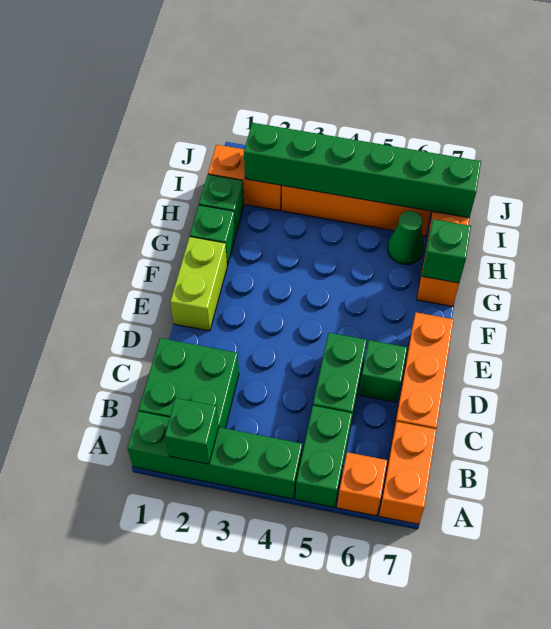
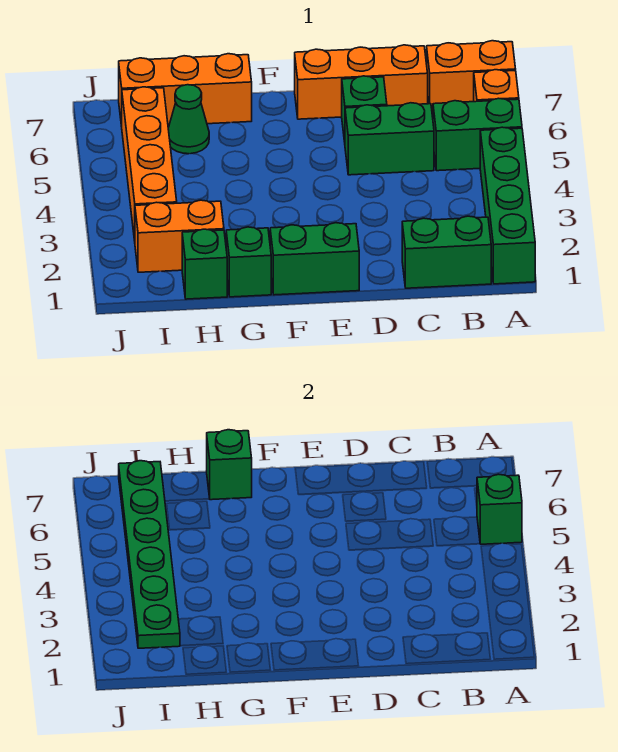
green brick A2 level 2 -> green brick A5 level 2
green brick B1:C2 level 1 -> green brick B1:C1 level 1
lime brick E1:F1 level 1 -> green brick E1:F1 level 1
orange brick I1:I2 level 1 -> orange brick H2:I2 level 1
green brick I2:I7 level 2 -> green plate I2:I7 level 2

